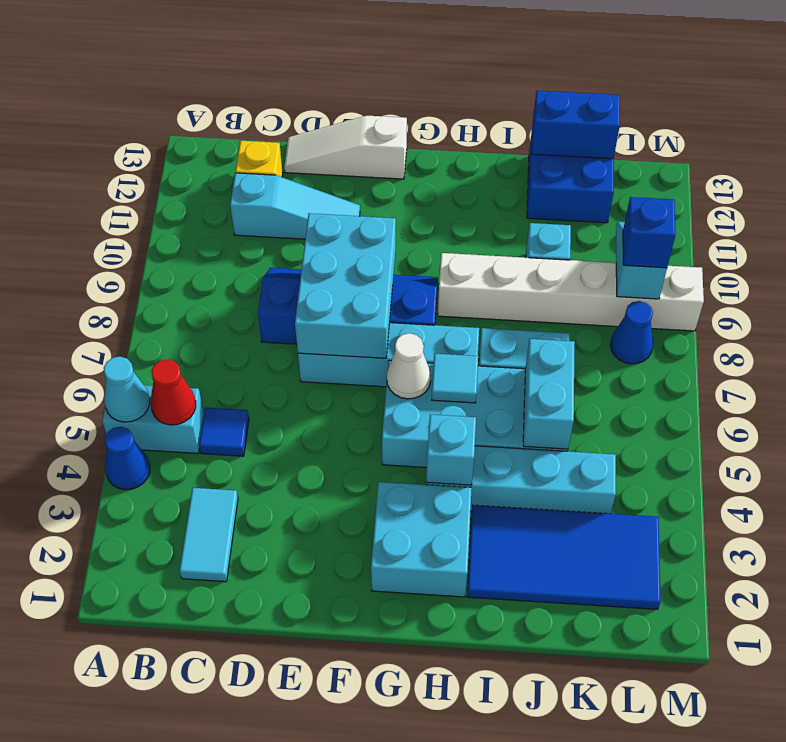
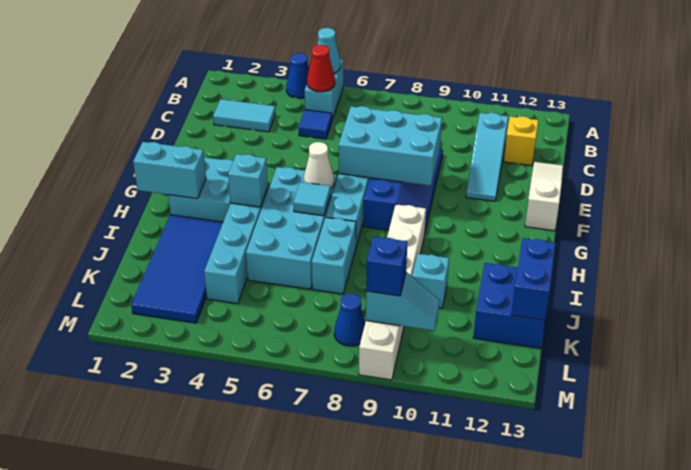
cyan brick J5:J6 level 2 -> cyan brick H1:H2 level 2

